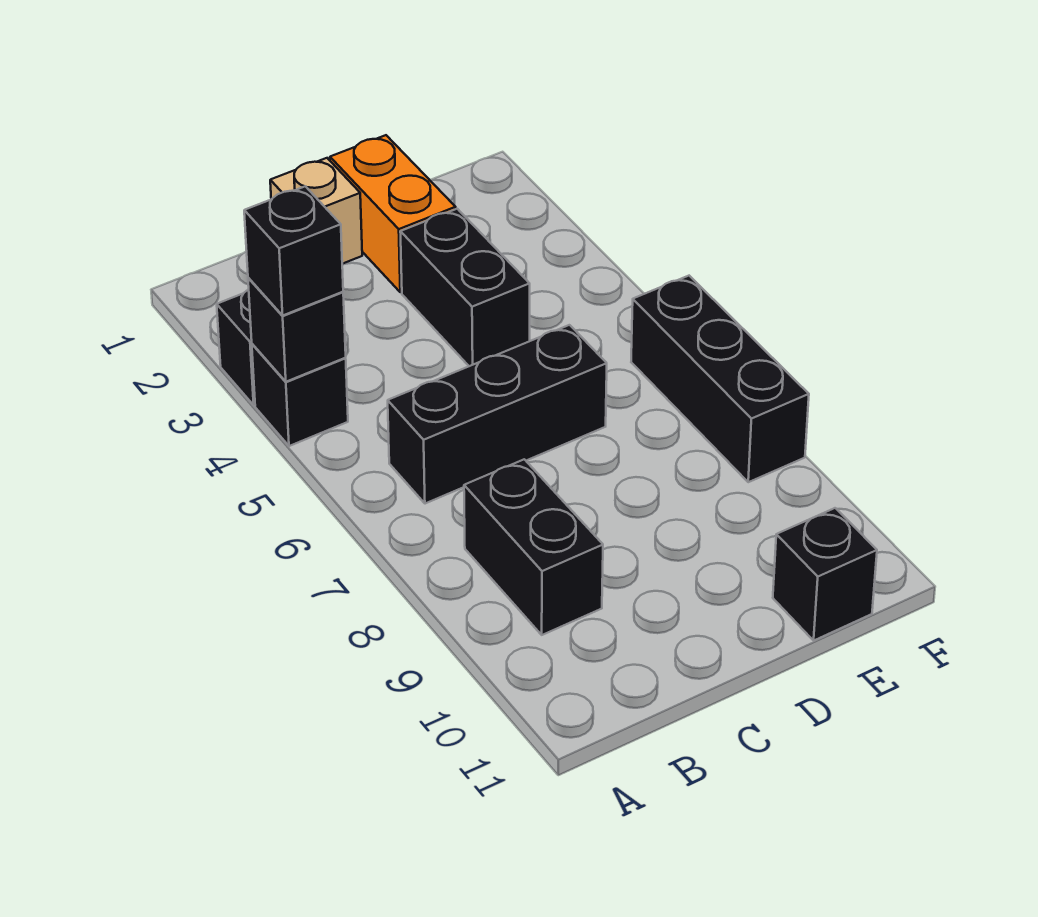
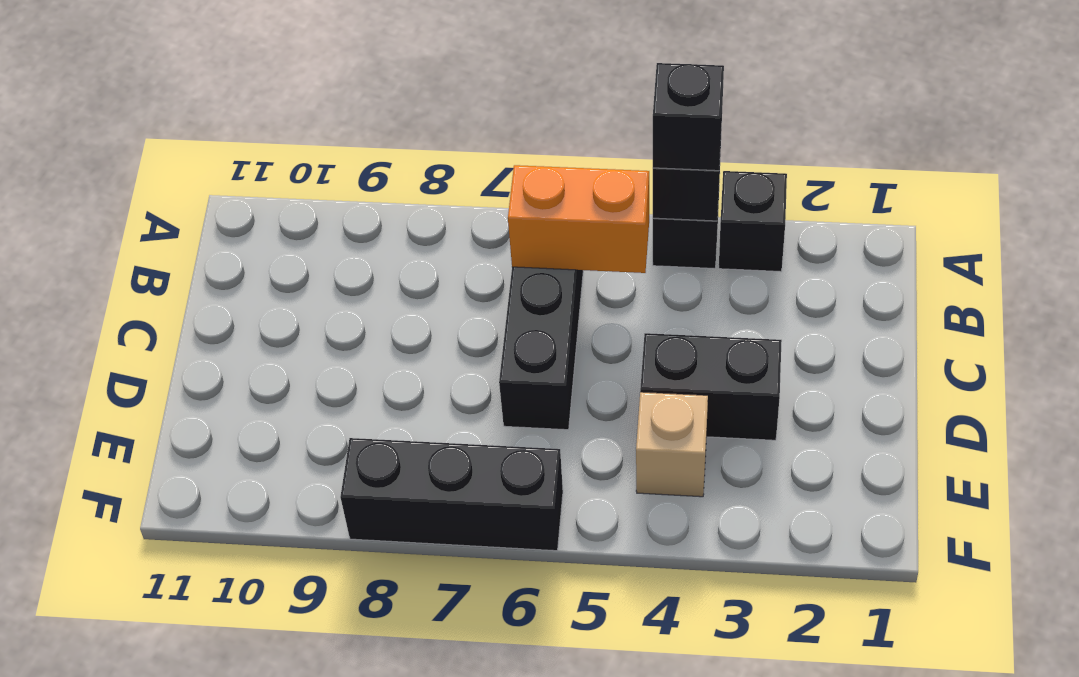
black brick B8:B9 level 1 -> none
tan brick C1 level 1 -> tan brick E4 level 1
orange brick D1:D2 level 1 -> orange brick B5:B6 level 2
black brick E11 level 1 -> none

